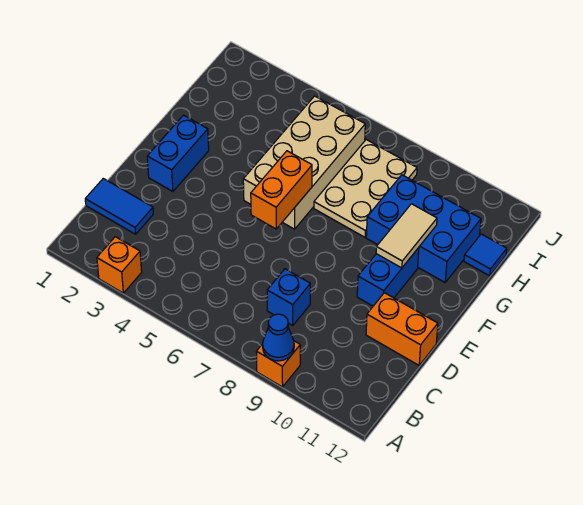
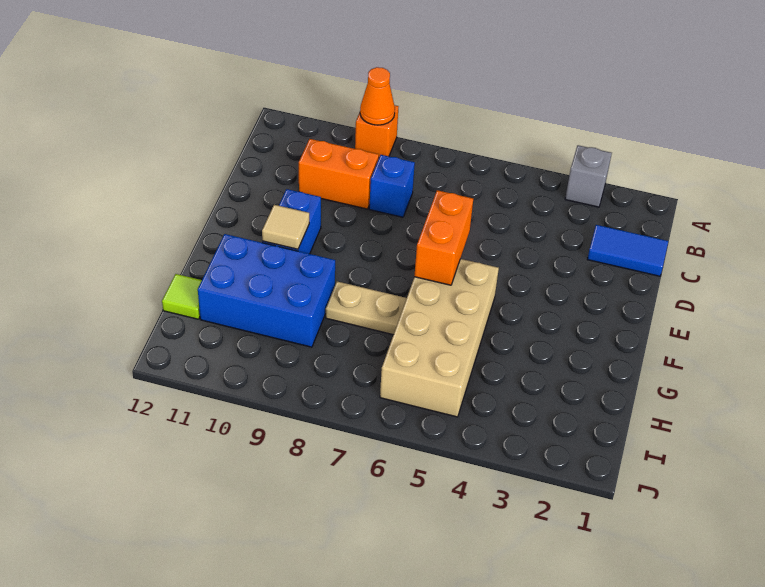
orange brick A3 level 1 -> grey brick A3 level 1
blue cone A9 level 2 -> orange cone A9 level 2
orange brick D11:D12 level 1 -> orange brick C9:C10 level 1
blue brick E2:F2 level 1 -> none
tan tile F10:G10 level 2 -> tan tile F10 level 2
tan plate G7:I8 level 1 -> tan plate G7:G8 level 1
blue tile H12 level 1 -> lime tile H12 level 1

